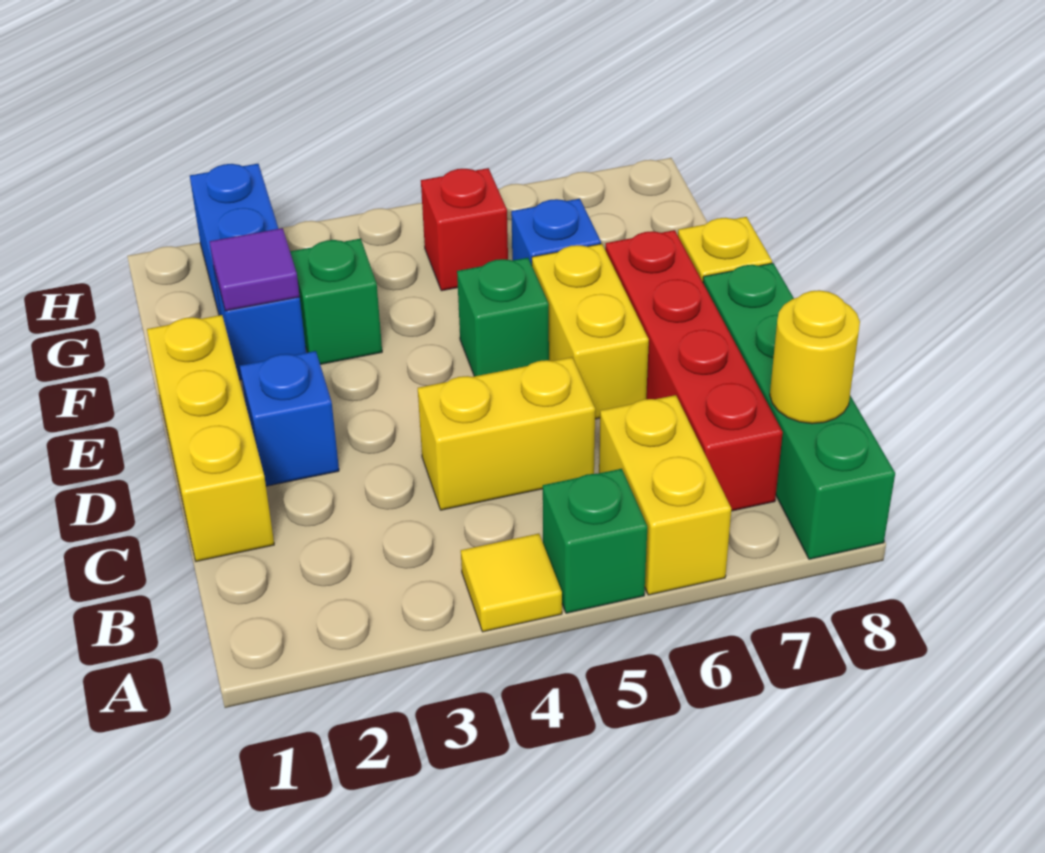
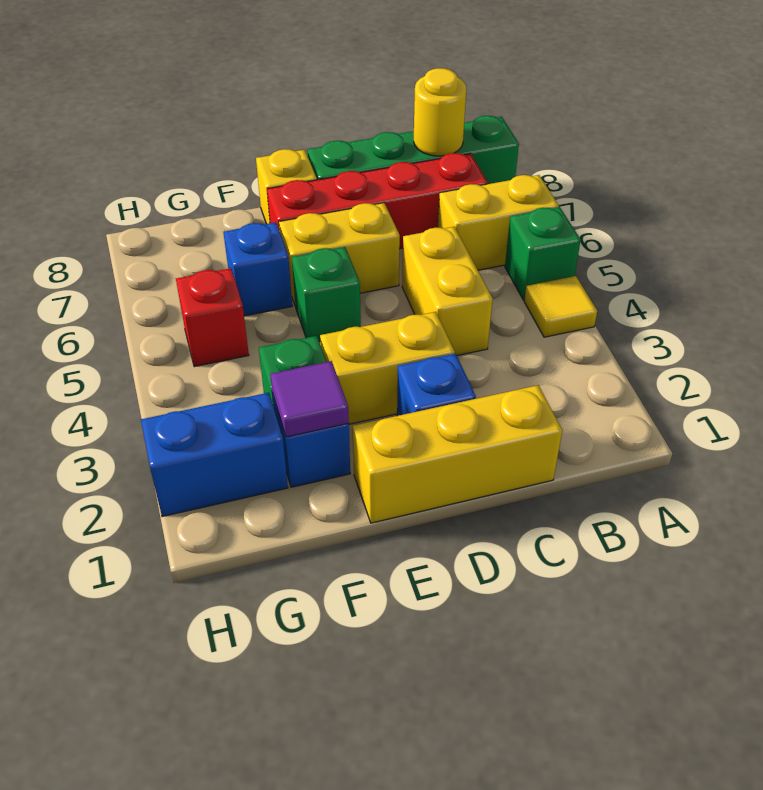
none -> yellow brick D3:E3 level 1

